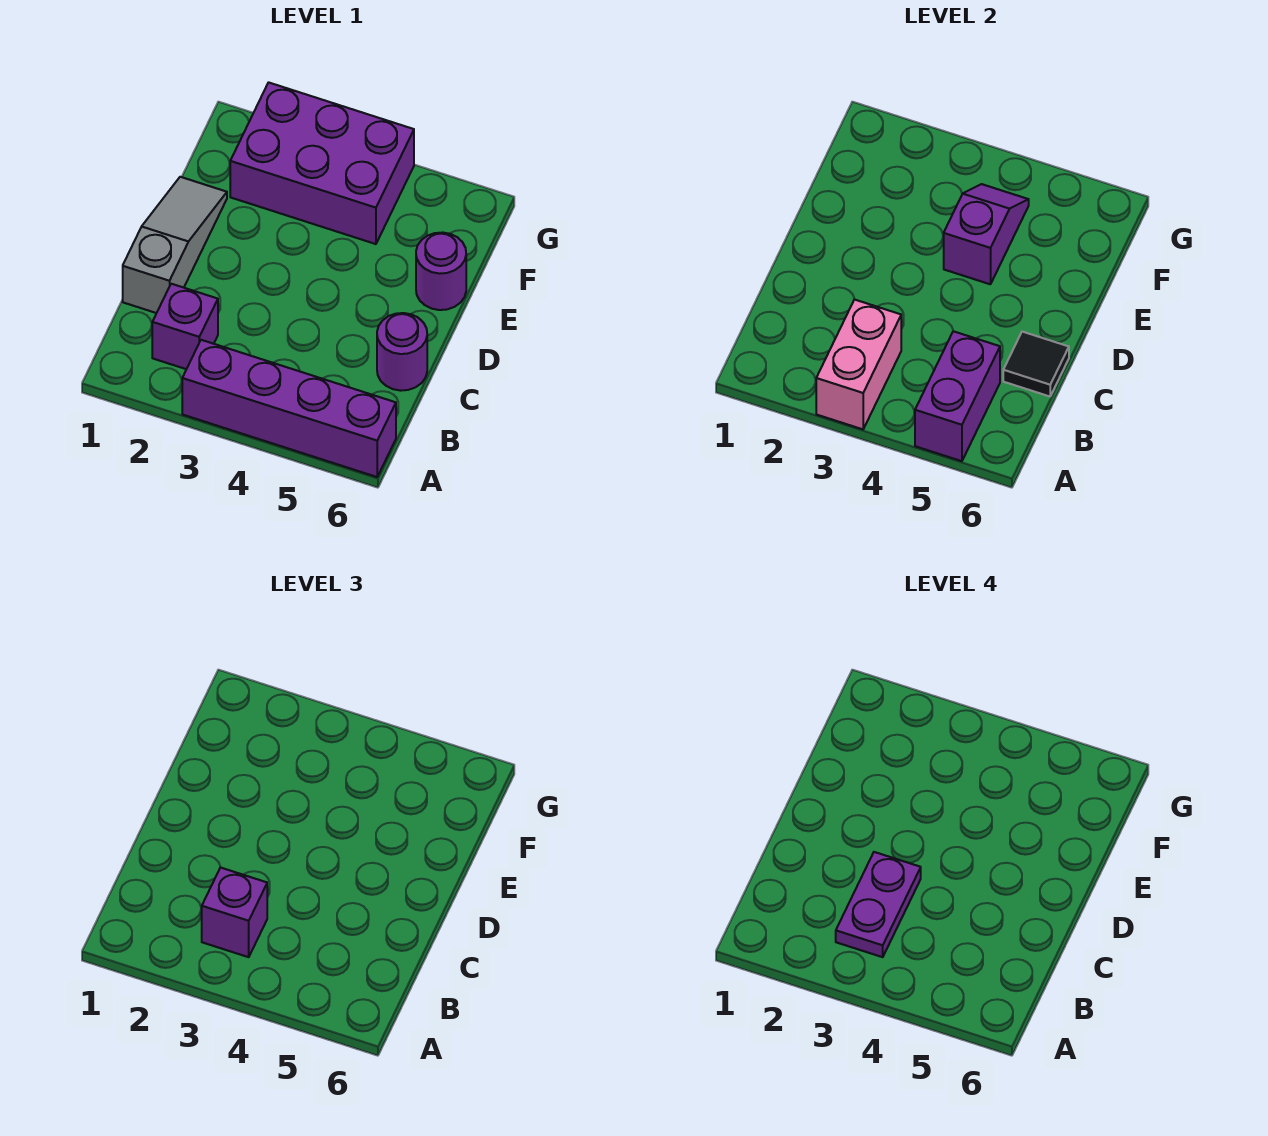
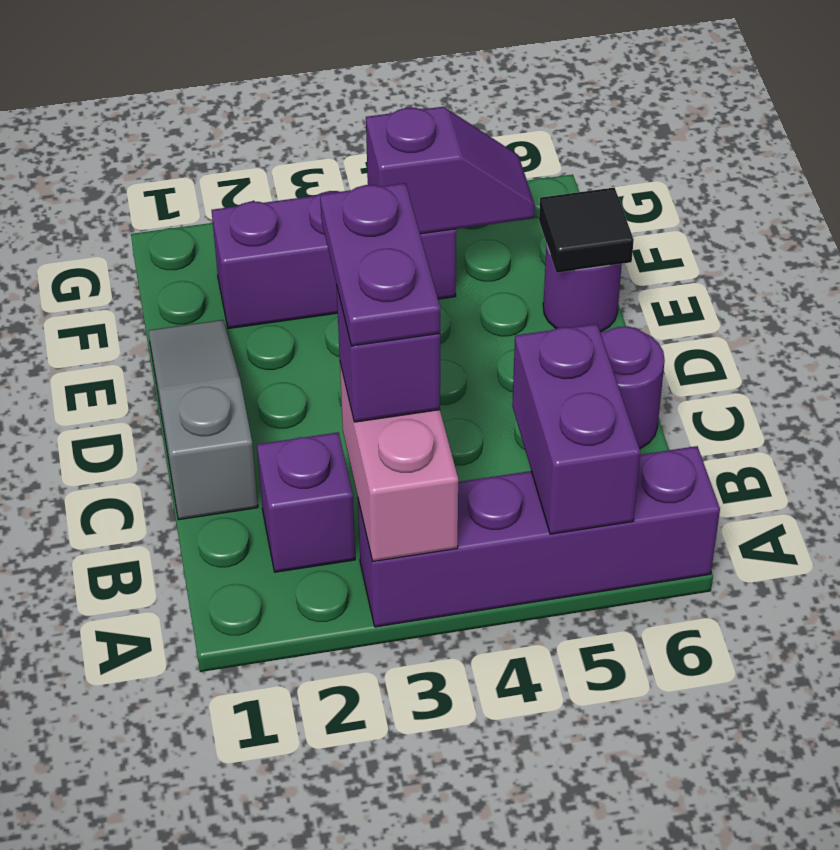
black tile C6 level 2 -> black tile E6 level 2
purple slope E4:F4 level 2 top E -> purple slope F4:F5 level 2 top 4
purple brick F2:G4 level 1 -> purple brick F2:F4 level 1

